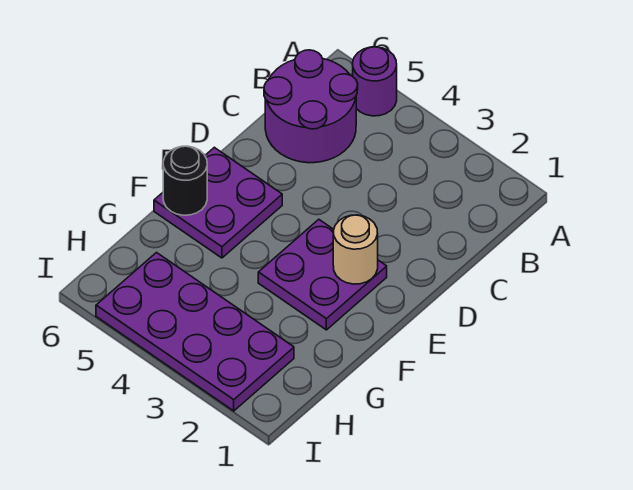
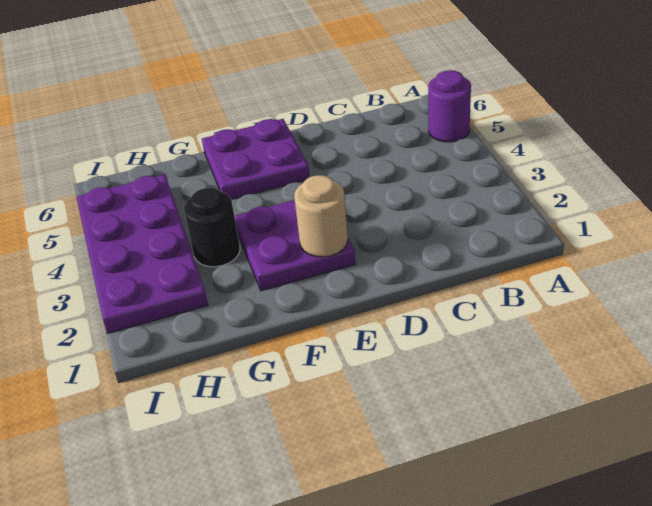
purple round brick B5:C6 level 1 -> none
black round brick F6 level 2 -> black round brick G3 level 1

